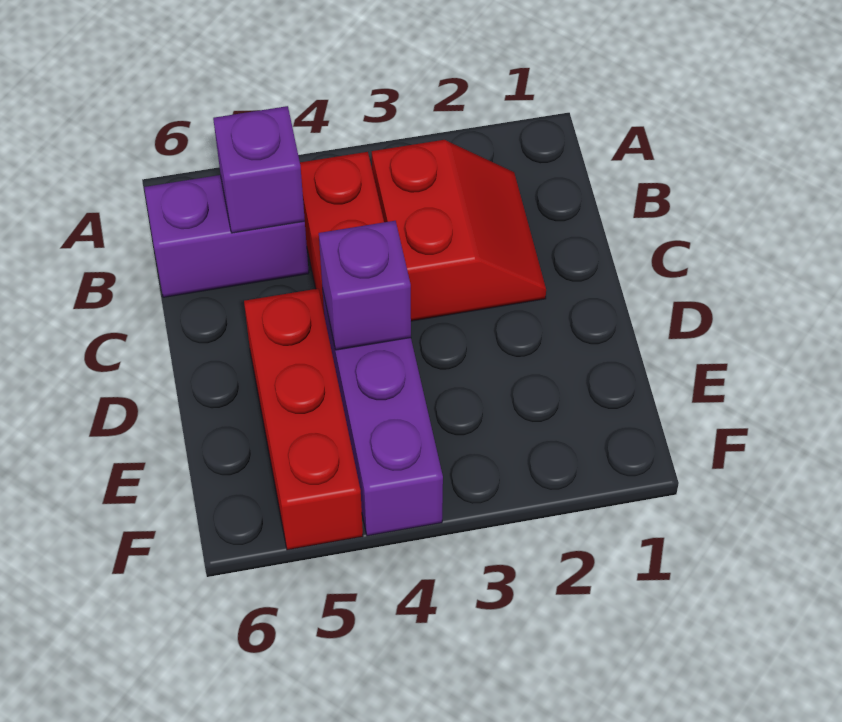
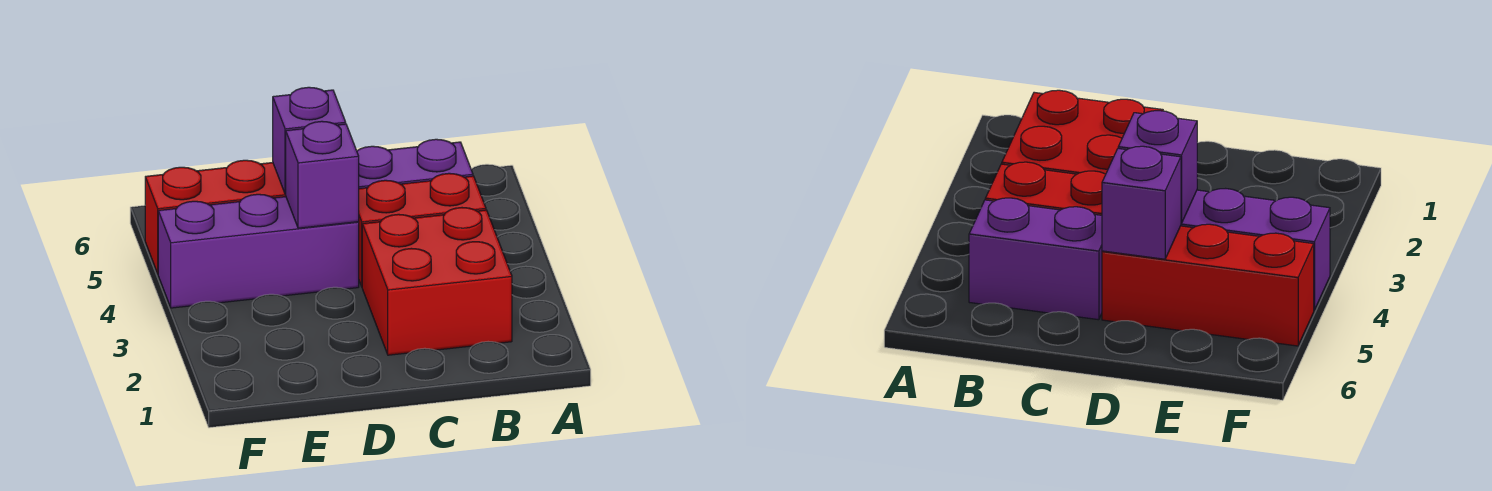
red slope B2:C3 level 1 top 3 -> red brick B2:C3 level 1
purple brick B5:B6 level 1 -> purple brick B5:C5 level 1
purple brick B5 level 2 -> purple brick D5 level 2

